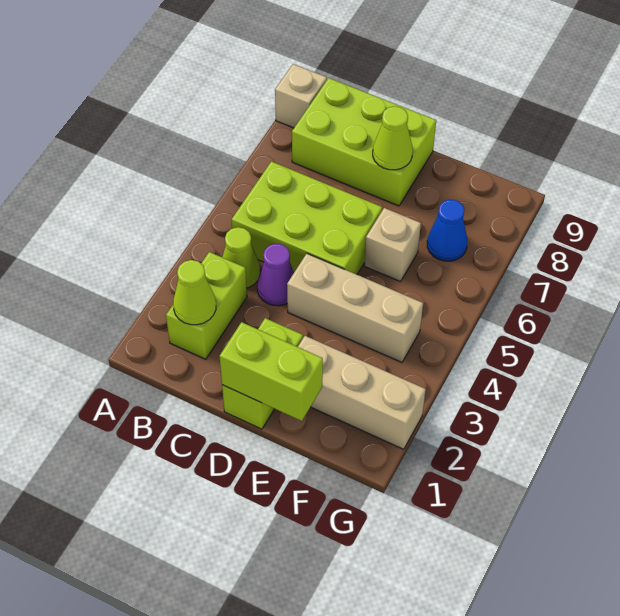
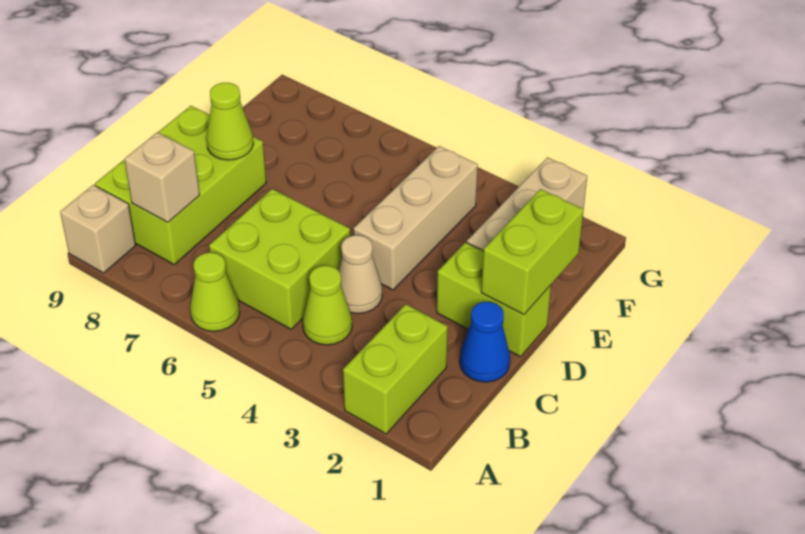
lime brick B2:B3 level 1 -> lime brick A2:B2 level 1
lime cone B2 level 2 -> lime cone A6 level 1
lime brick B5:D6 level 1 -> lime brick B5:C6 level 1
purple cone C4 level 1 -> tan cone C4 level 1
tan brick E6 level 1 -> tan brick B8 level 2
blue cone F7 level 1 -> blue cone C1 level 1

